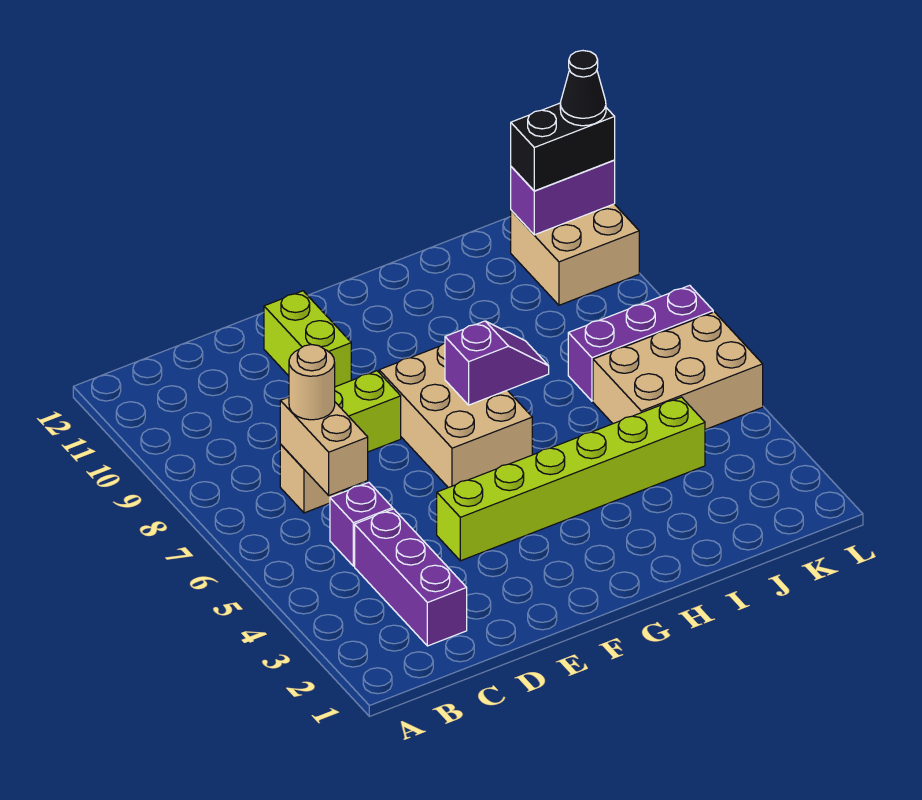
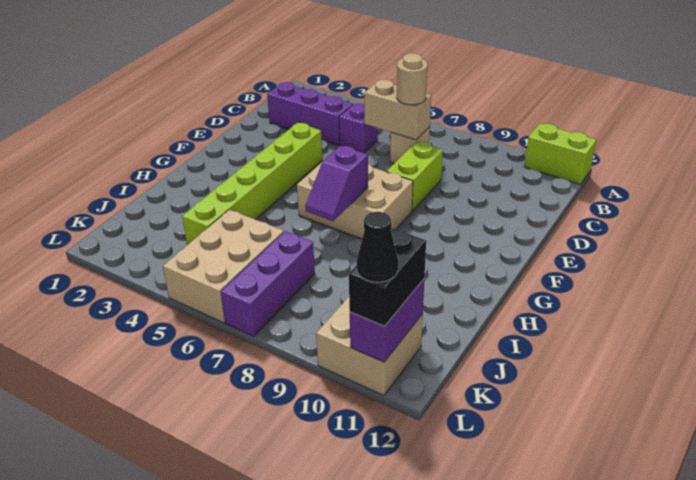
lime brick E10:E11 level 1 -> lime brick A11:A12 level 1

